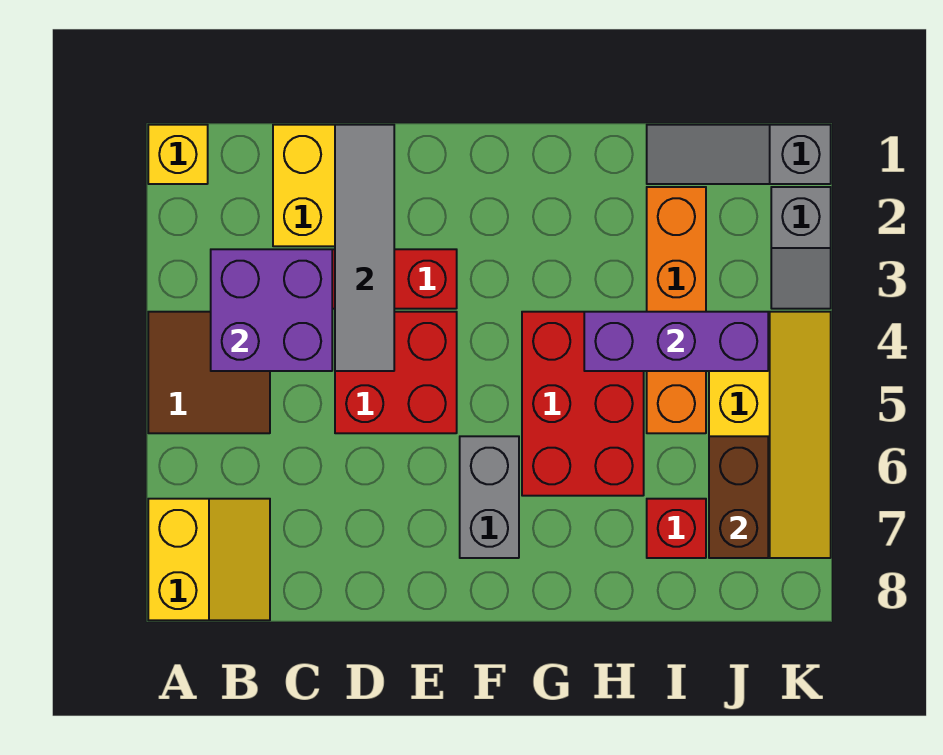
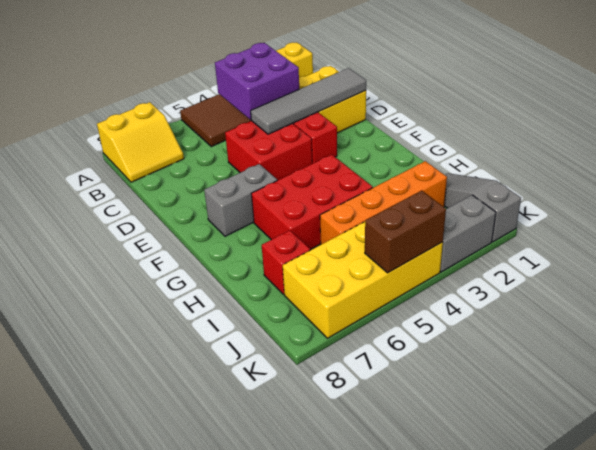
purple brick H4:J4 level 2 -> none
yellow slope J4:K7 level 1 top J -> yellow brick J4:K7 level 1
brown brick J6:J7 level 2 -> brown brick K4:K5 level 2
grey slope K2:K3 level 1 top 2 -> grey brick K2:K3 level 1

